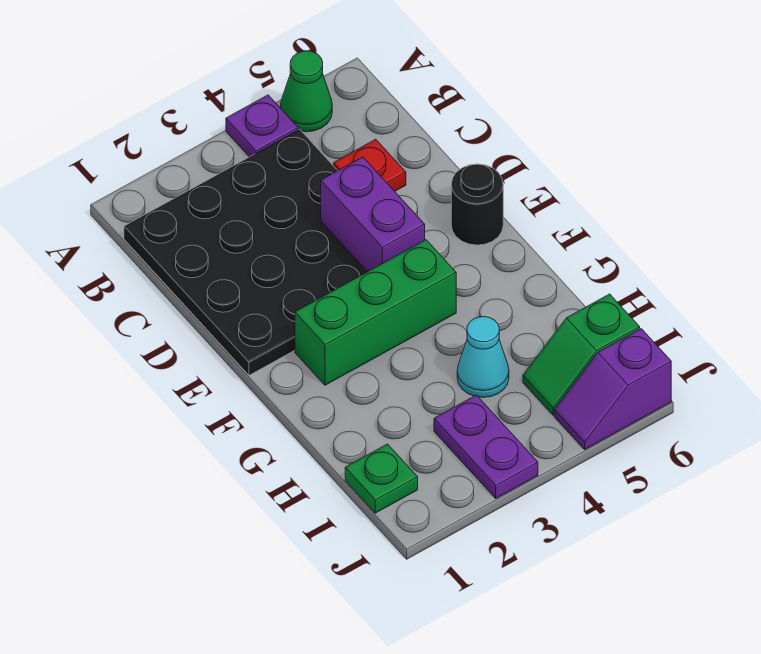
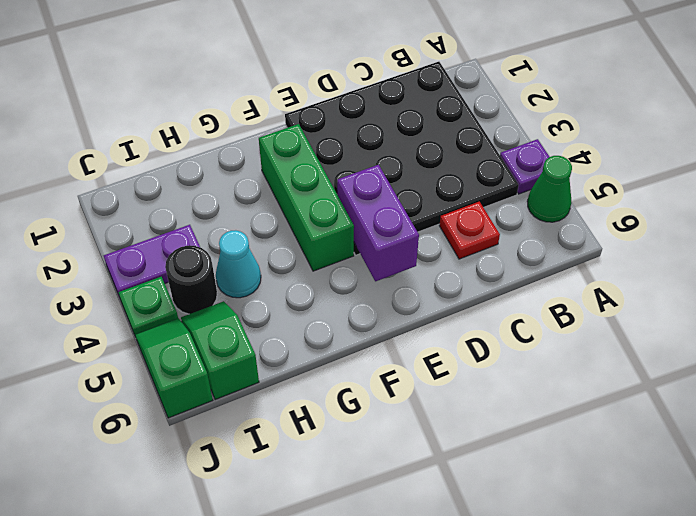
purple brick D4:E4 level 2 -> purple brick E4:E5 level 2
black round brick E6 level 1 -> black round brick I4 level 1
green plate I1 level 1 -> green plate J4 level 1
purple slope J5:J6 level 1 top 6 -> green slope J5:J6 level 1 top 6

